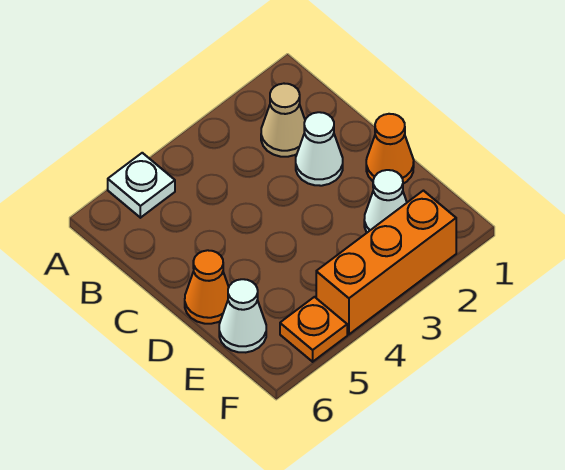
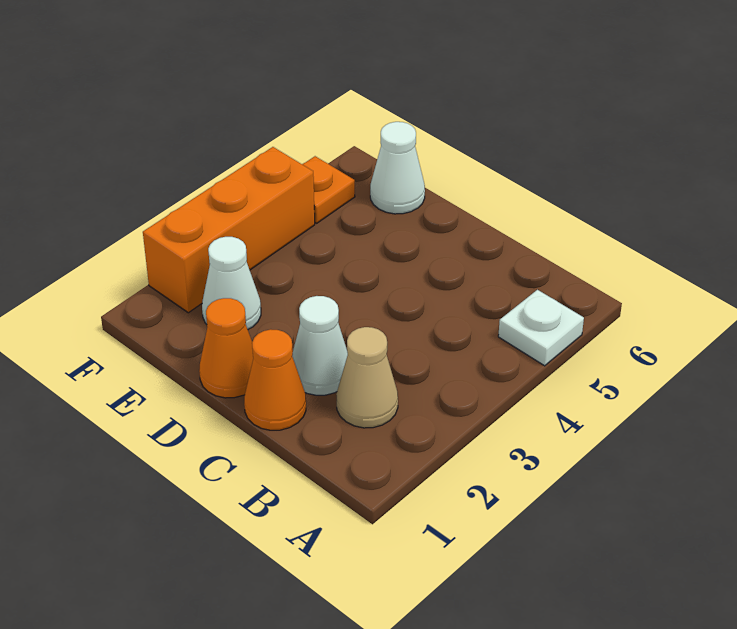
orange cone D6 level 1 -> orange cone C1 level 1

